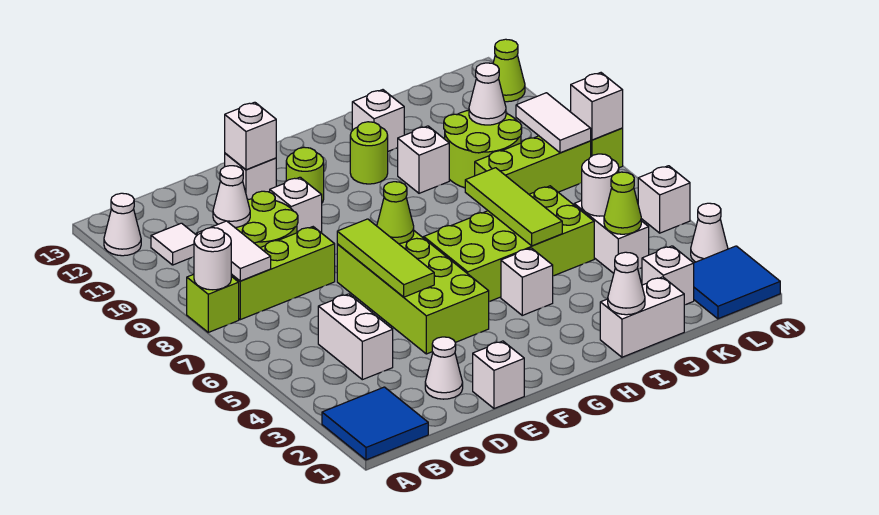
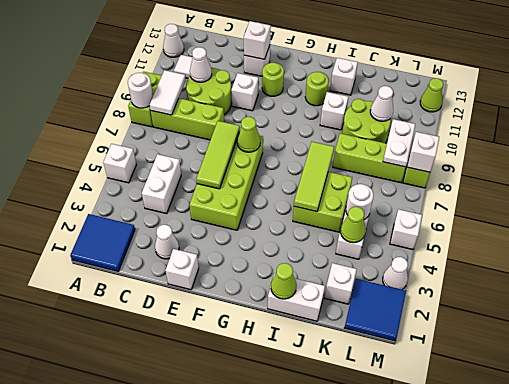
lime brick A8 level 1 -> lime brick A8:A9 level 1
lime brick G5:J6 level 1 -> lime brick I5:J6 level 1
white brick H4 level 1 -> white brick A5 level 1
white cone I1 level 2 -> lime cone I1 level 2
white tile L8:L9 level 2 -> white plate L8:L9 level 2

